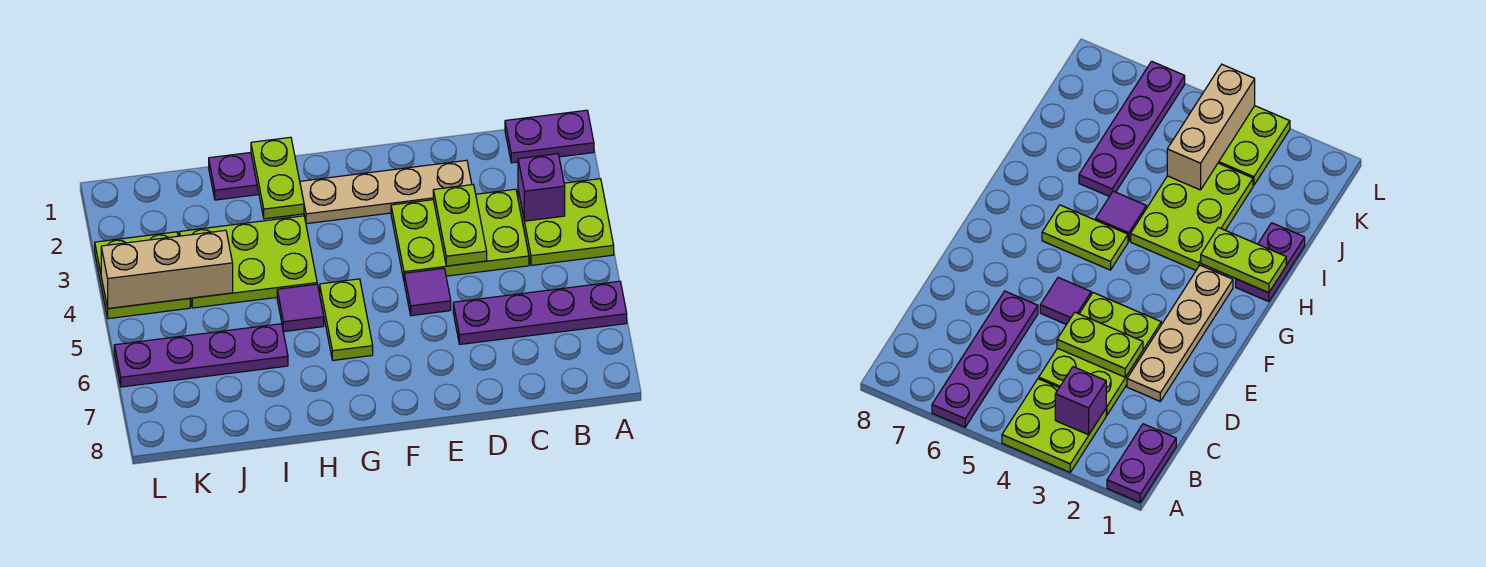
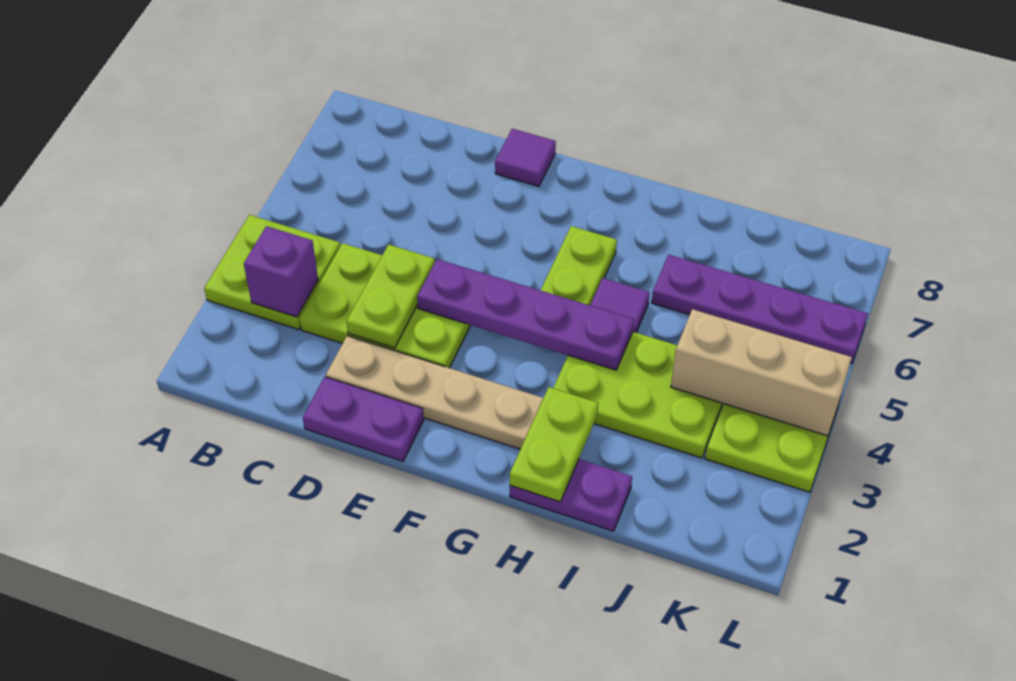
purple plate A1:B1 level 1 -> purple plate D1:E1 level 1
purple plate A6:D6 level 1 -> purple plate E4:H4 level 2
purple tile E5 level 1 -> purple tile E8 level 1

